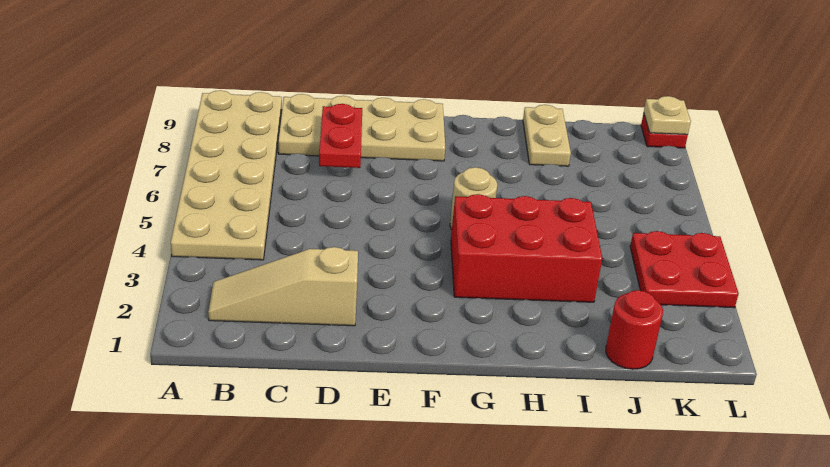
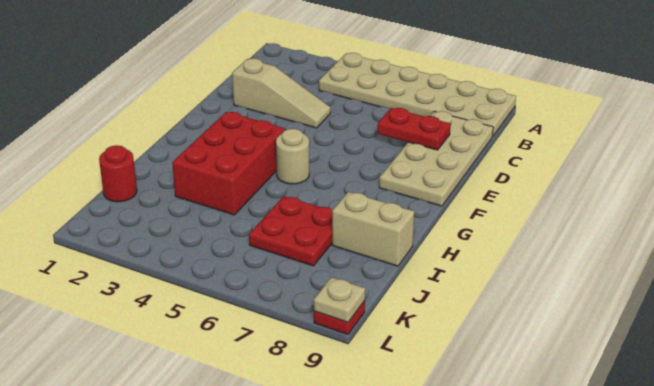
tan slope B2:D2 level 1 top D -> tan slope D2:D4 level 1 top 2
tan plate I8:I9 level 1 -> tan brick I8:I9 level 1
red plate K3:L4 level 1 -> red plate I6:J7 level 1

